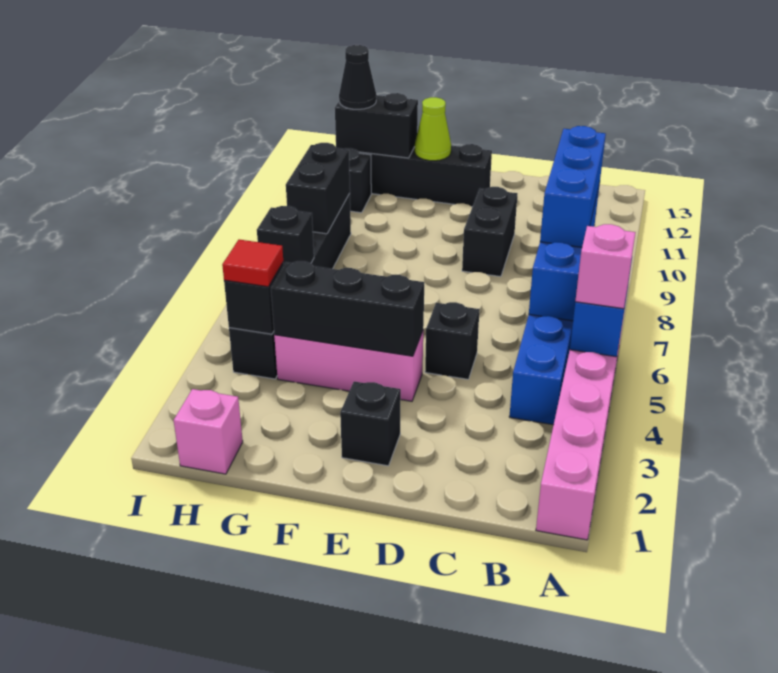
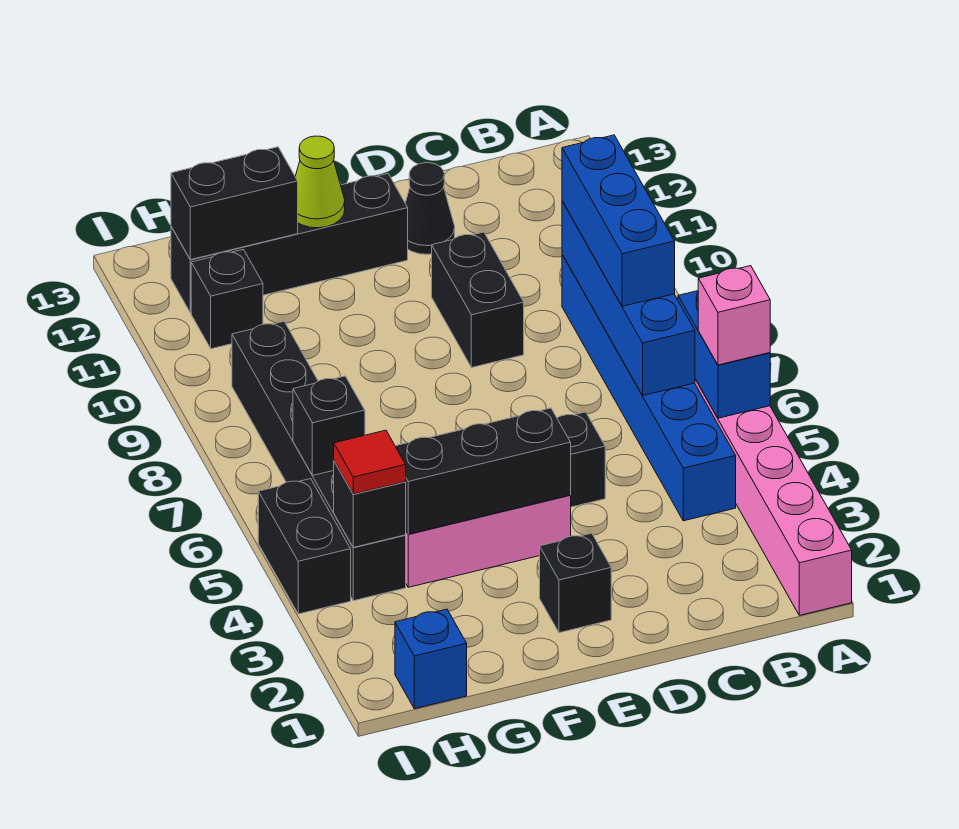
pink brick H1 level 1 -> blue brick H1 level 1
black brick H8:H9 level 2 -> black brick I4:I5 level 1
black cone H12 level 3 -> black cone D12 level 1

